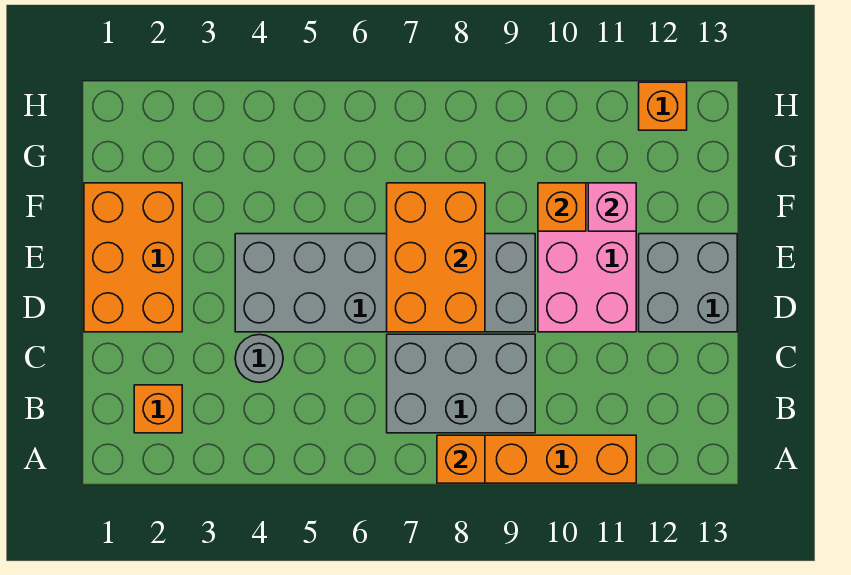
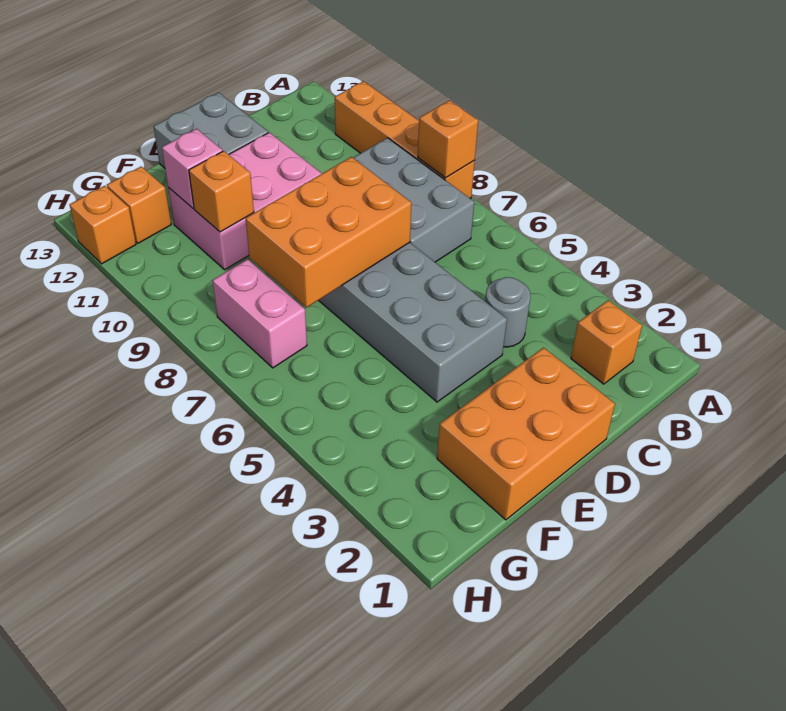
none -> pink brick G7:G8 level 1
none -> orange brick G12 level 1

